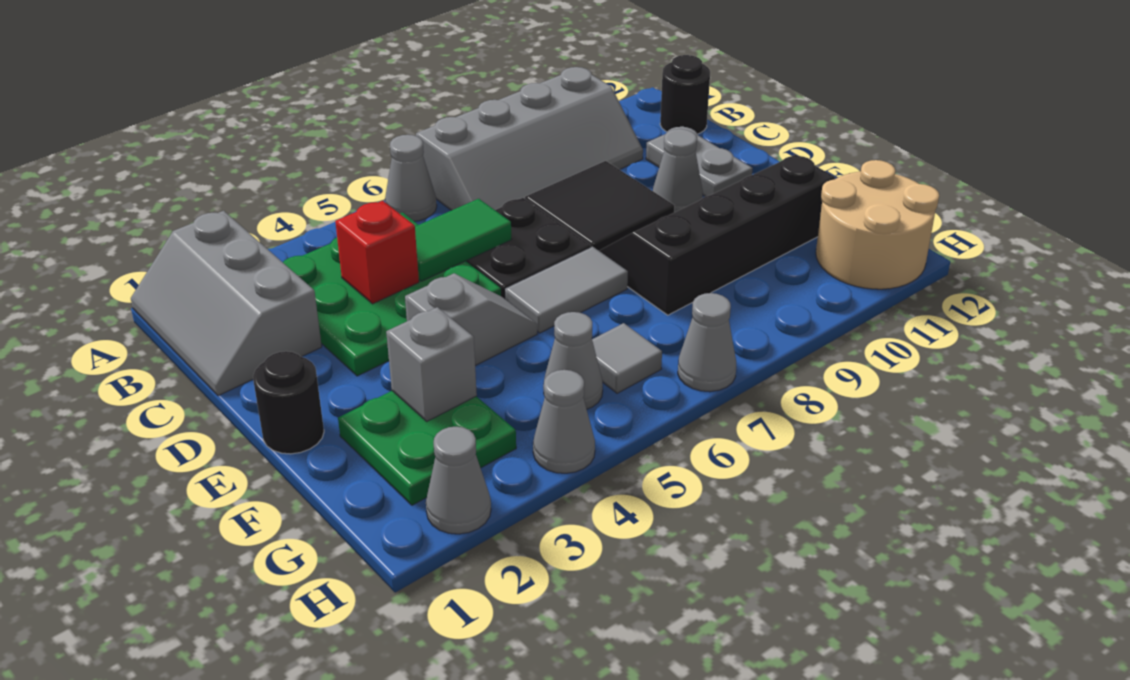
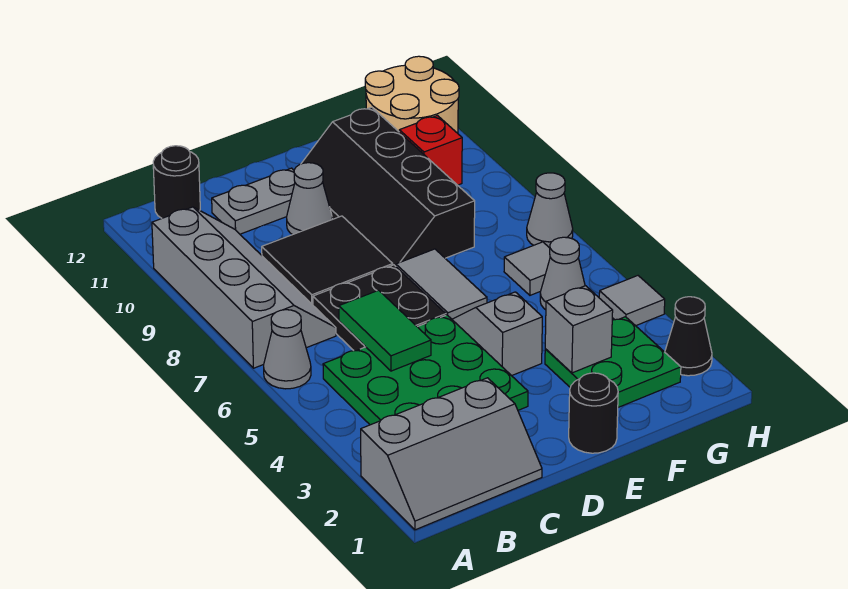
red brick C4 level 2 -> red brick G10 level 1
grey cone H2 level 1 -> black cone H2 level 1
grey cone H4 level 1 -> grey tile H4 level 1

